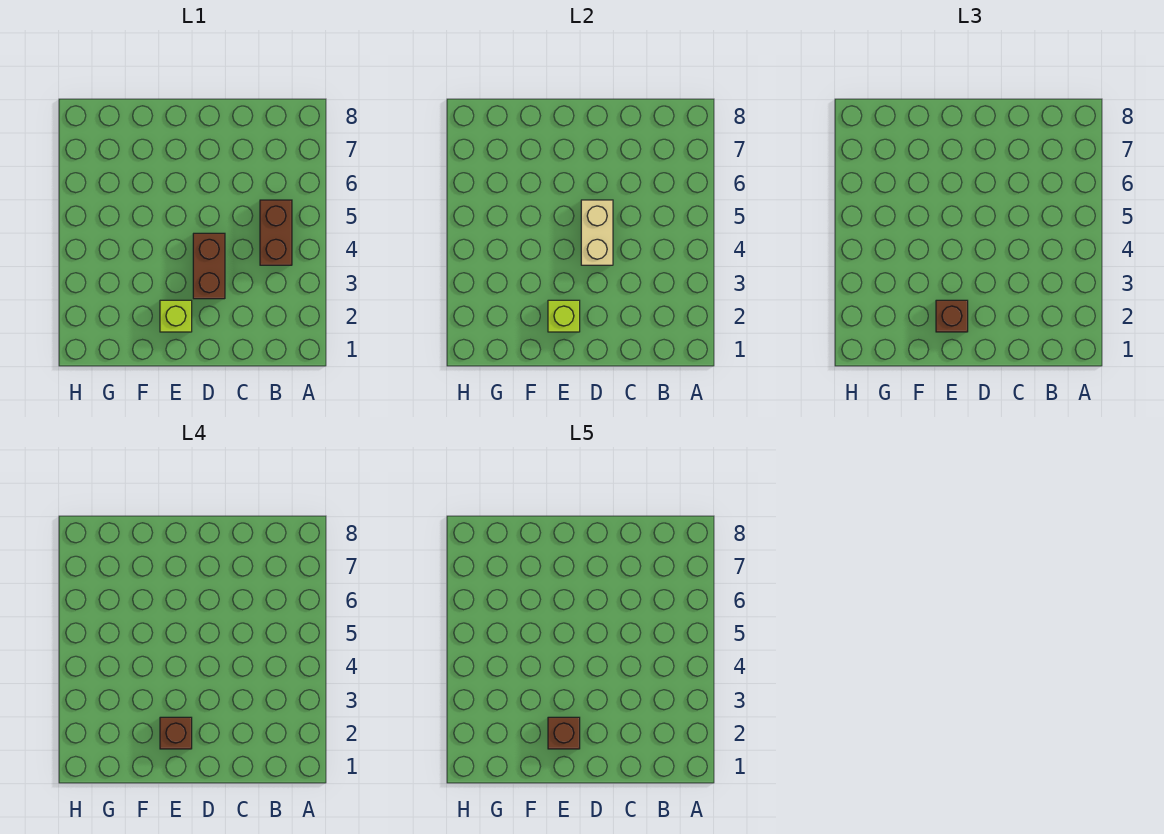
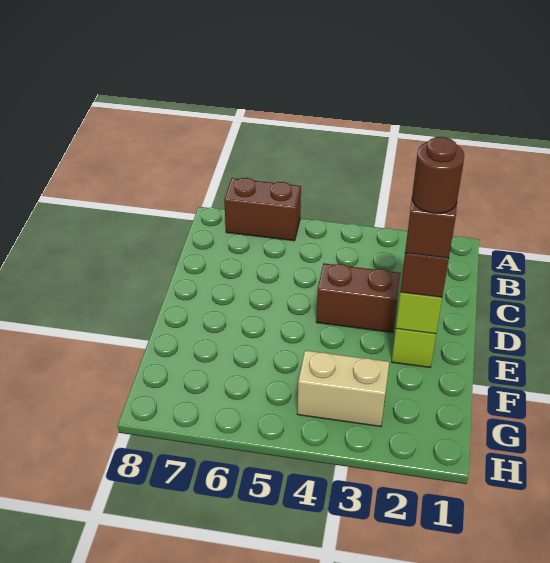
brown brick B4:B5 level 1 -> brown brick A6:A7 level 1
tan brick D4:D5 level 2 -> tan brick G3:G4 level 1
brown brick E2 level 5 -> brown round brick E2 level 5

